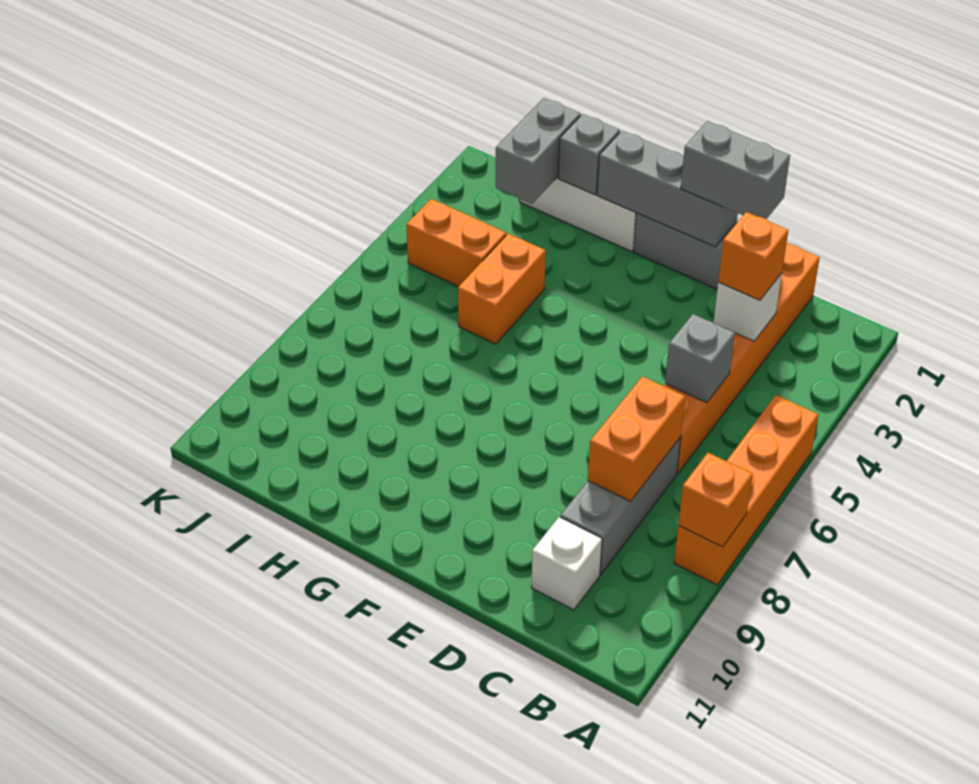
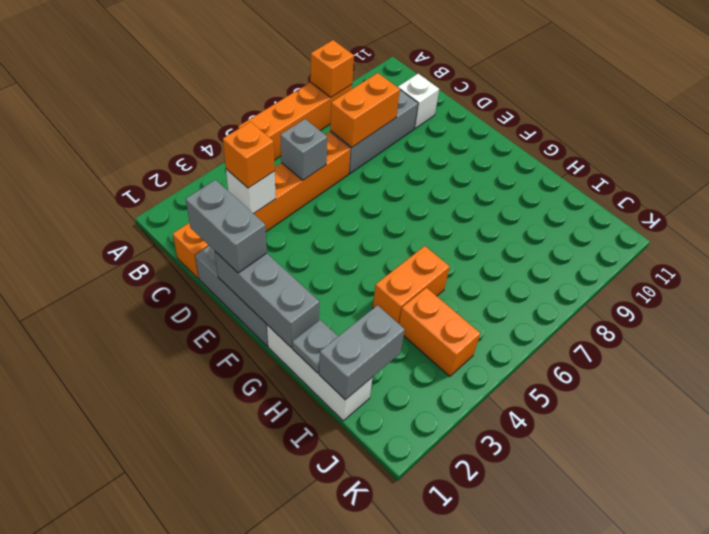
grey brick H1 level 2 -> grey plate H1 level 2

